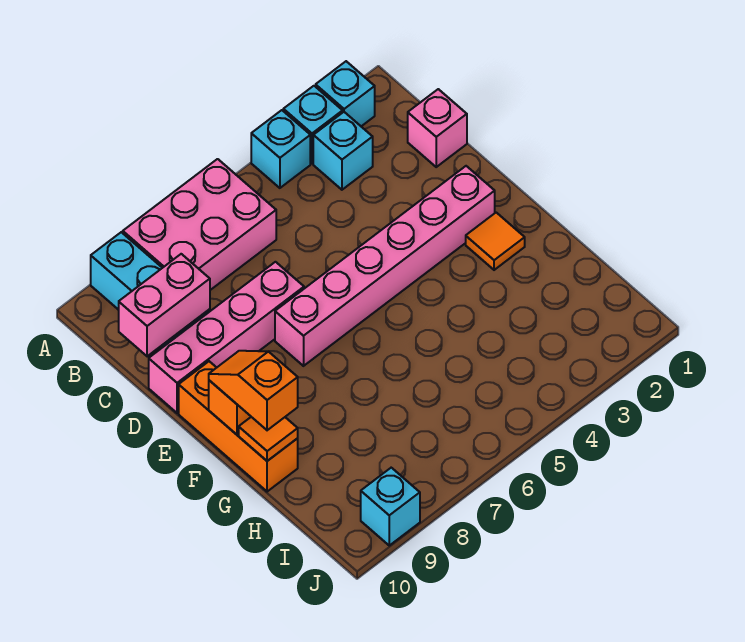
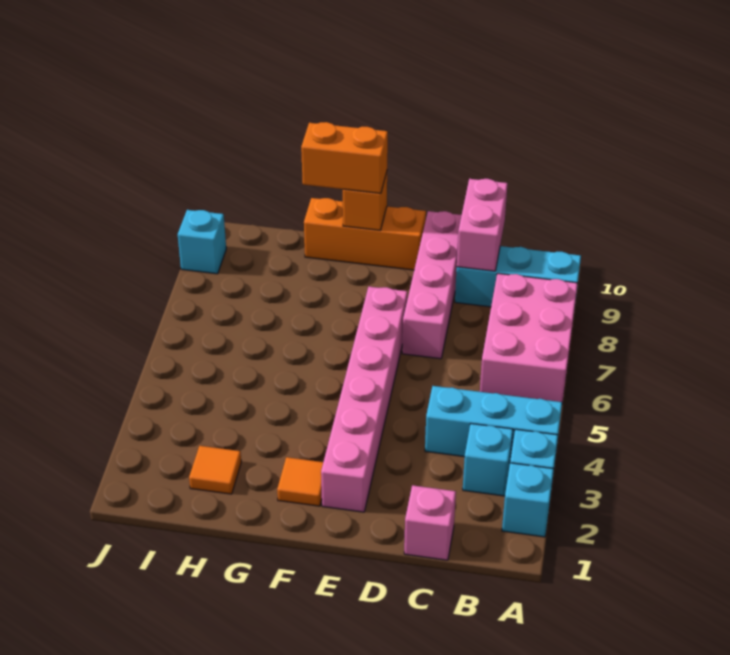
cyan brick A4 level 1 -> cyan brick A4:C4 level 1
orange slope F10:G10 level 3 top G -> orange brick F10:G10 level 3
orange tile G10 level 2 -> orange tile H2 level 1

